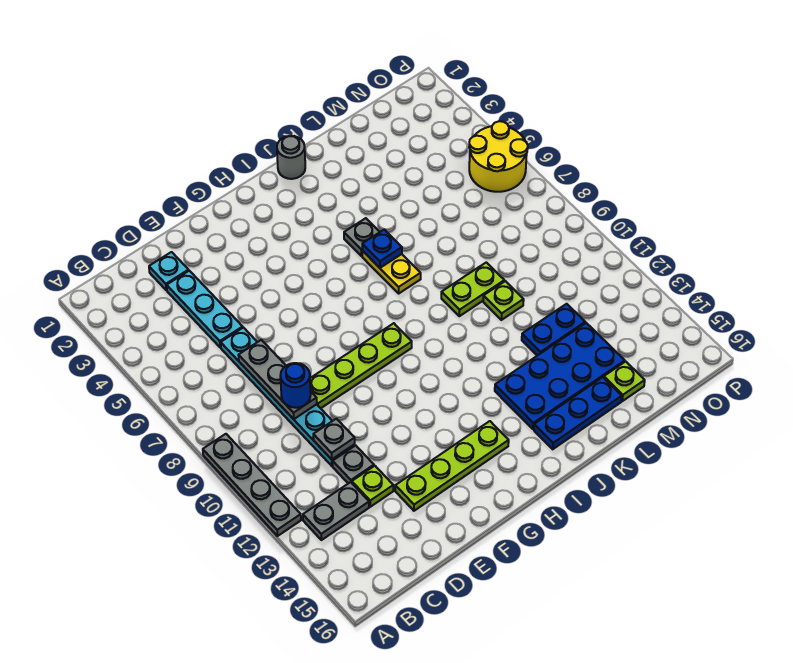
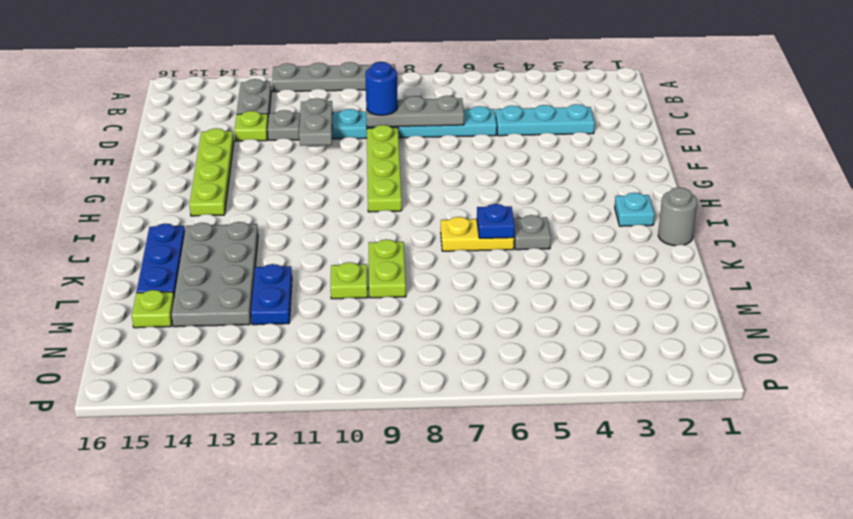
cyan plate D2 level 1 -> cyan plate I2 level 1
grey plate D11 level 2 -> grey plate D11:E11 level 2
blue plate J13:M14 level 1 -> grey plate J13:M14 level 1
yellow round brick O5:P6 level 1 -> none

